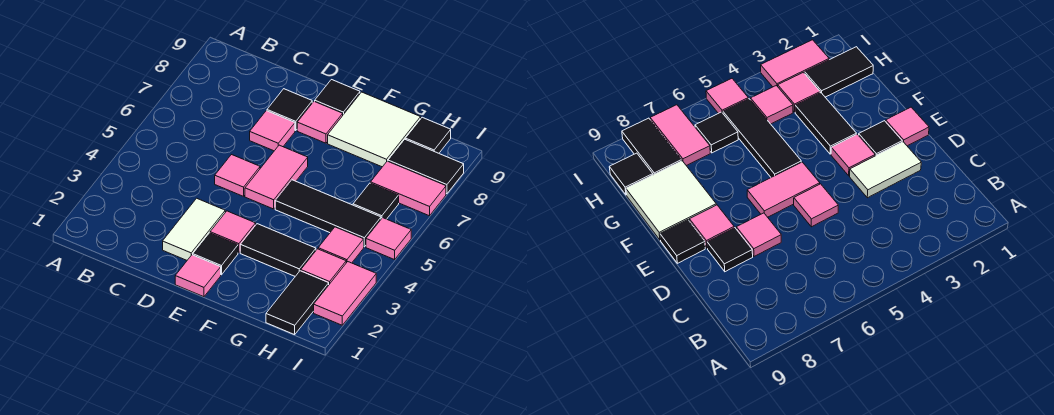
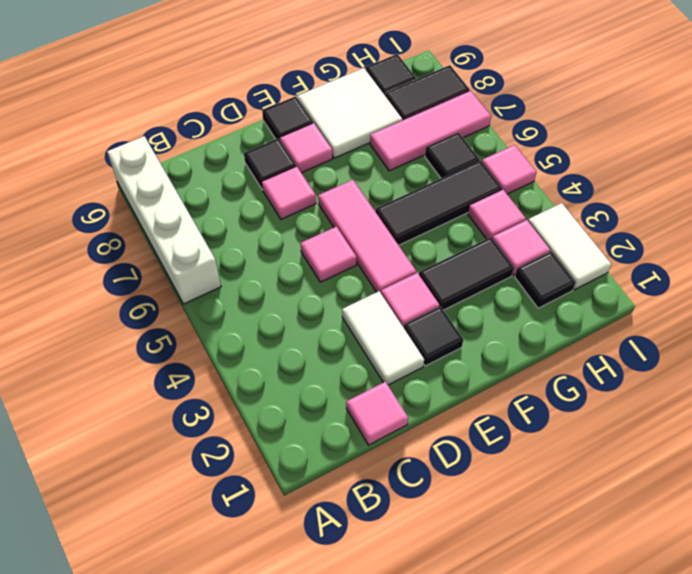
none -> white brick A6:A9 level 1
pink tile E1 level 1 -> pink tile C1 level 1
pink tile E5:E6 level 1 -> pink tile E4:E6 level 1
black tile H1:H2 level 1 -> black tile H2 level 1
pink tile H7:I7 level 1 -> pink tile G7:I7 level 1
pink tile I2:I3 level 1 -> white tile I2:I3 level 1

